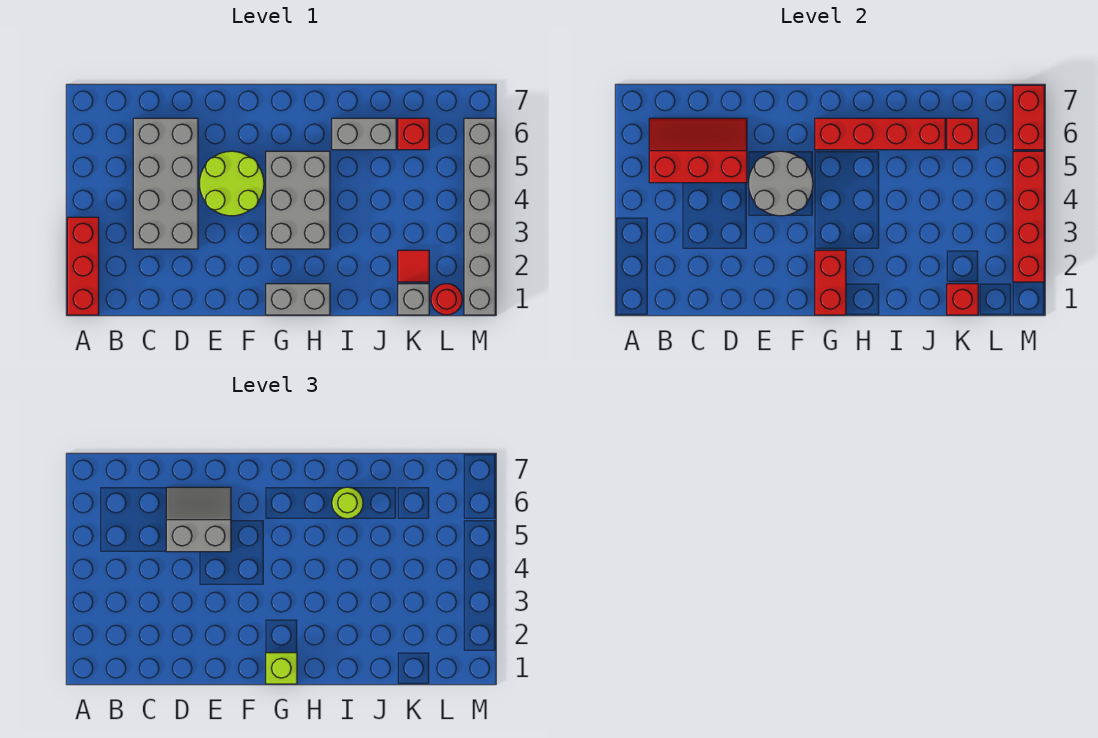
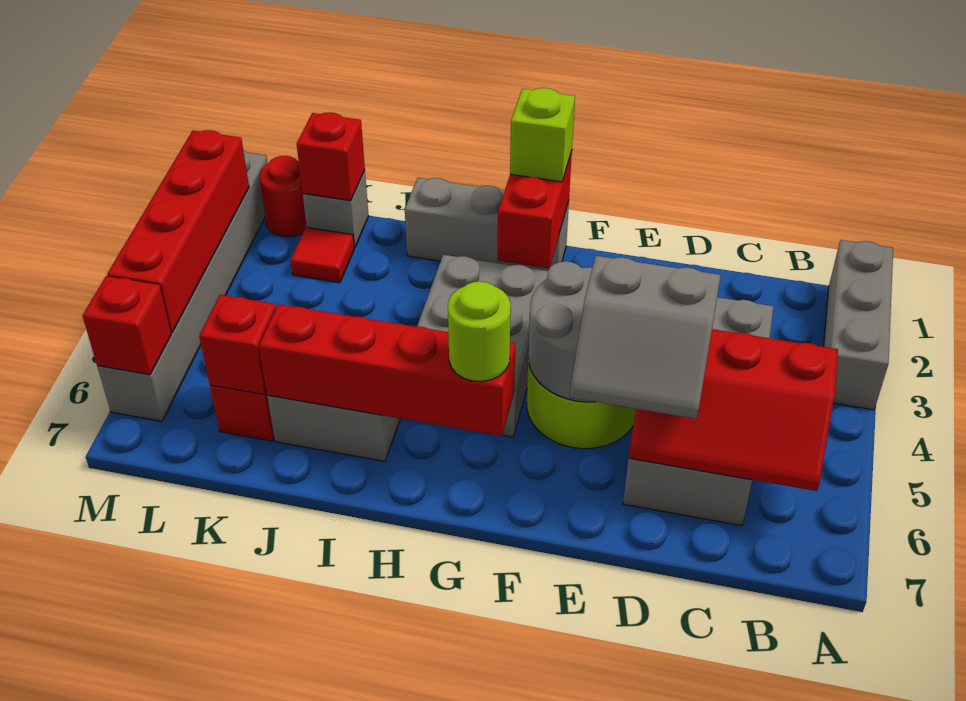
red brick A1:A3 level 1 -> grey brick A1:A3 level 1
grey brick G1:H1 level 1 -> grey brick G1:I1 level 1
lime round brick I6 level 3 -> lime round brick G6 level 3
red brick M6:M7 level 2 -> red brick M6 level 2

